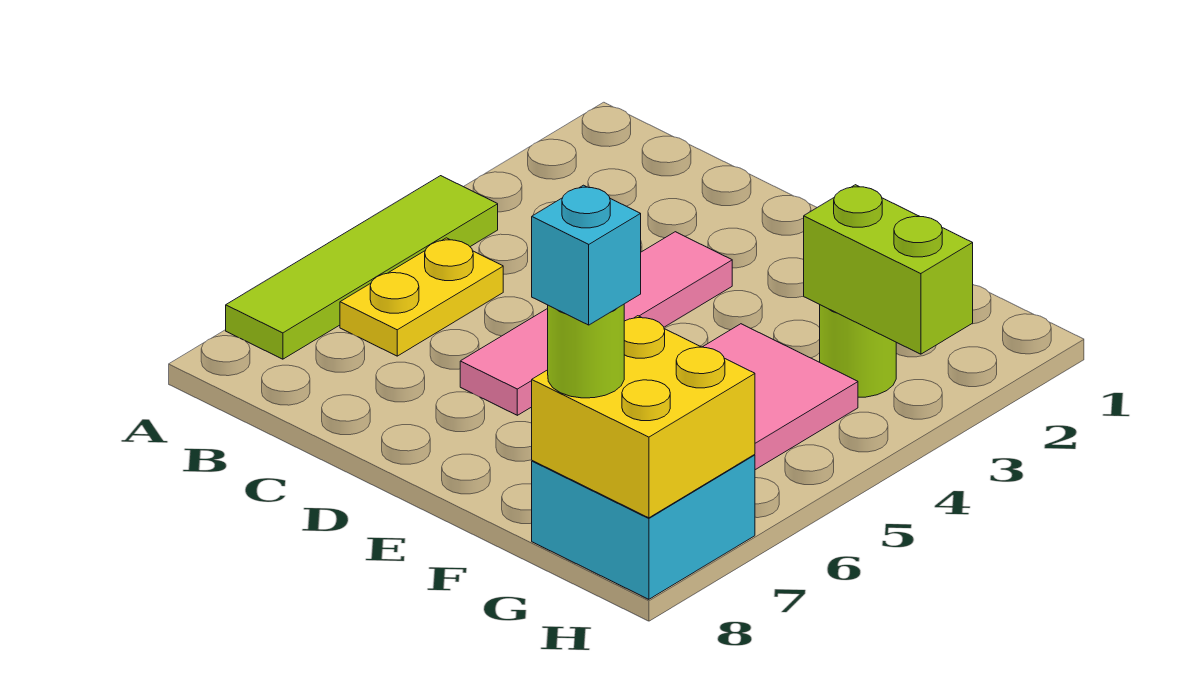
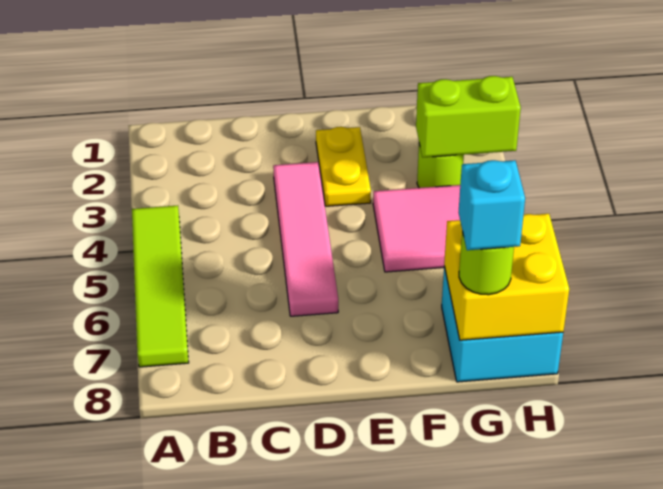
yellow plate B5:B6 level 1 -> yellow plate E2:E3 level 1

